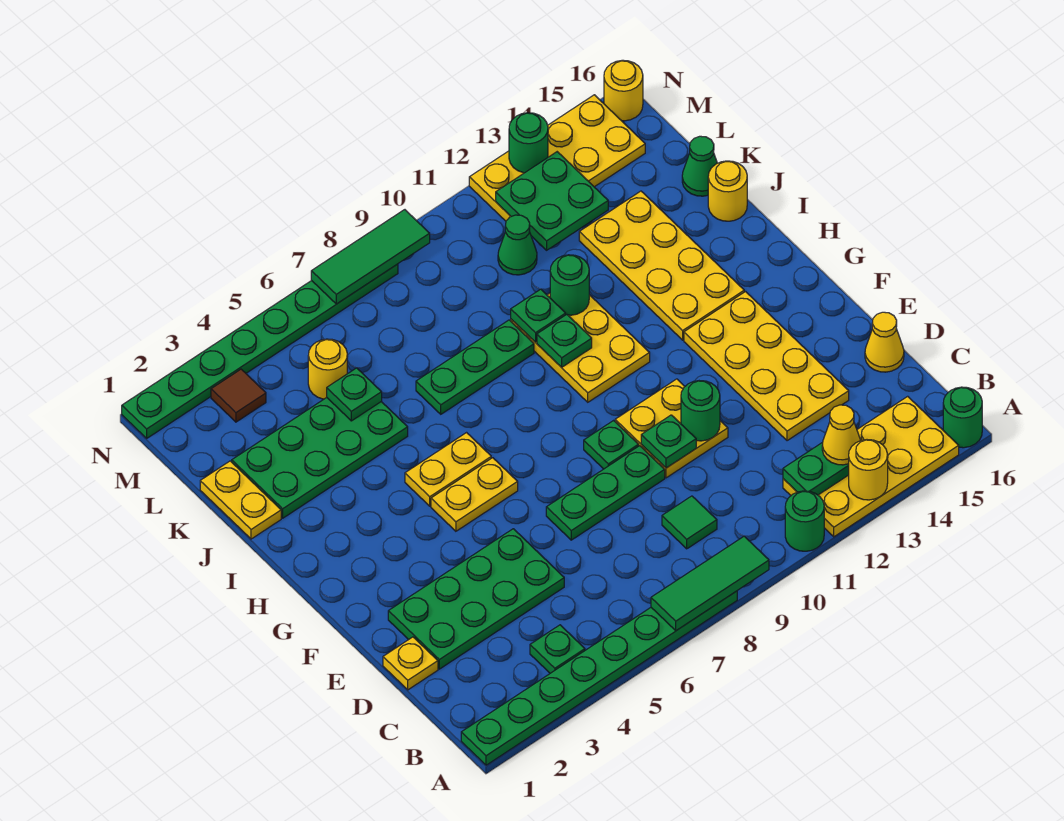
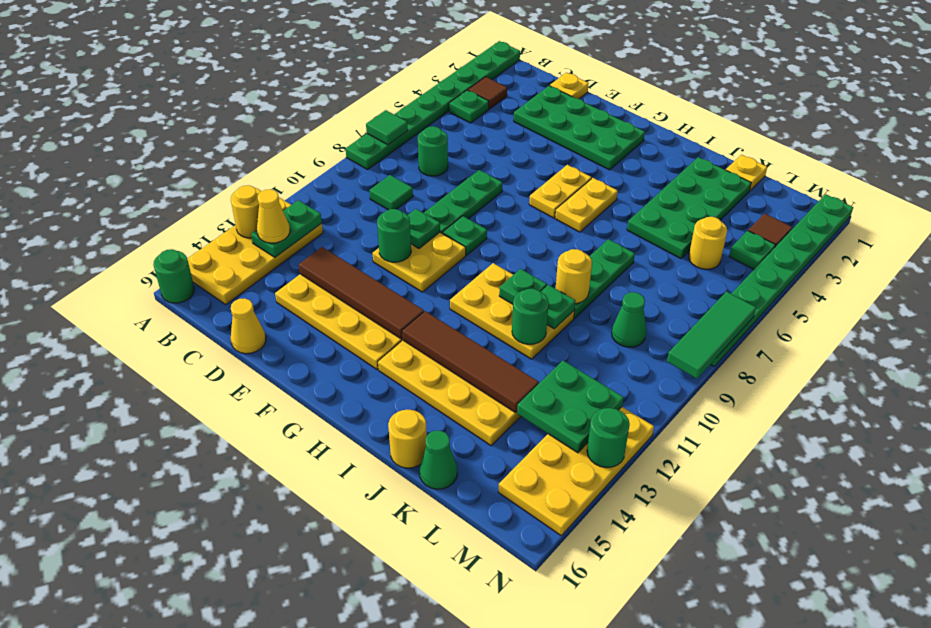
green tile A7:A9 level 2 -> green tile A7 level 2
green round brick A11 level 1 -> green round brick C7 level 1
none -> brown tile B3 level 1
green plate D2:E5 level 1 -> green plate D2:G3 level 1
none -> brown tile D13:G13 level 2
none -> brown tile H13:K13 level 2
yellow plate J1:K1 level 1 -> yellow plate K1 level 1
green plate K5 level 2 -> green plate M4 level 1
green cone L11 level 1 -> green cone L9 level 1
yellow round brick N16 level 1 -> yellow round brick J9 level 2

